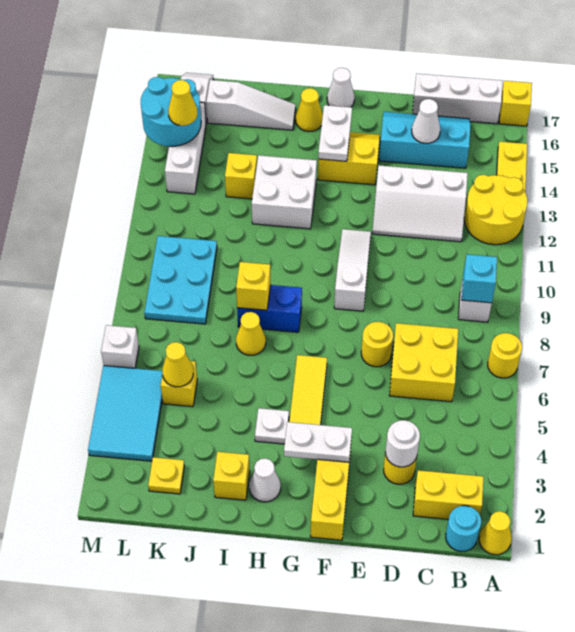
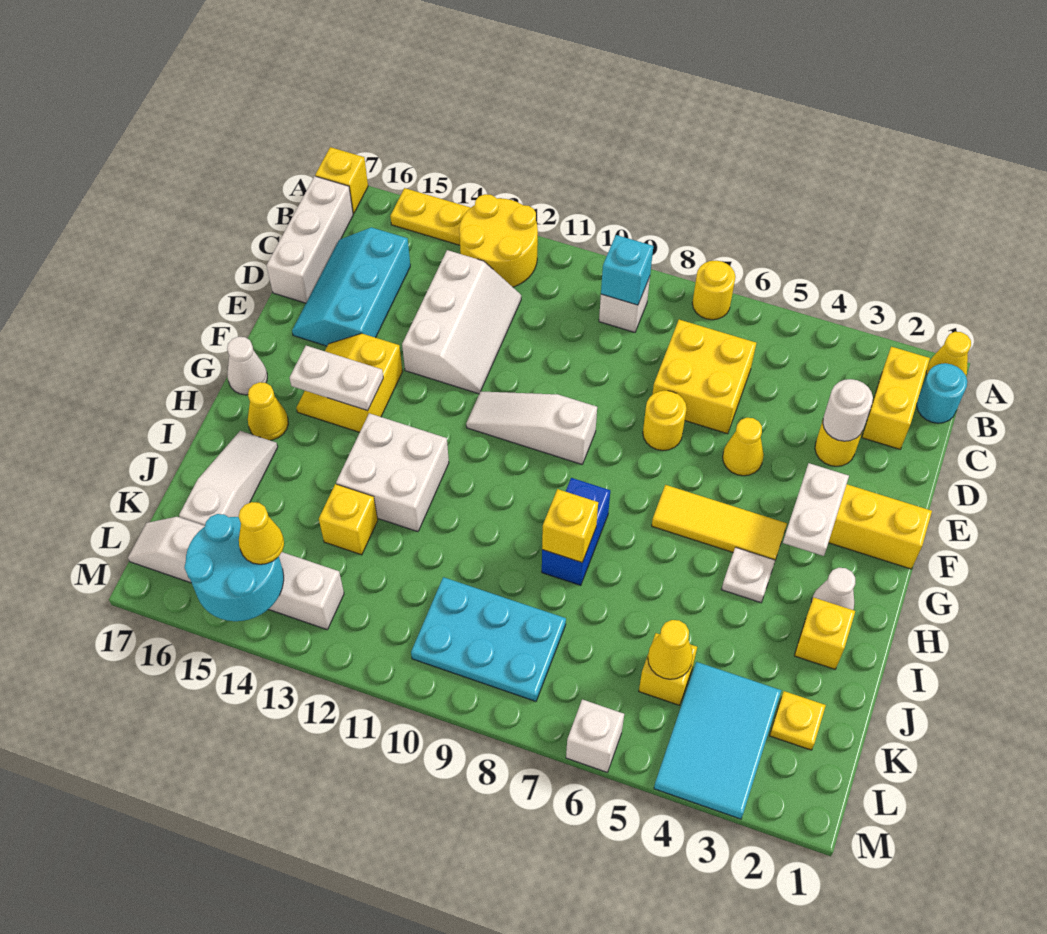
white cone D15 level 2 -> none
yellow cone I7 level 1 -> yellow cone E5 level 1
cyan tile L3:M5 level 1 -> cyan tile K3:M4 level 1

